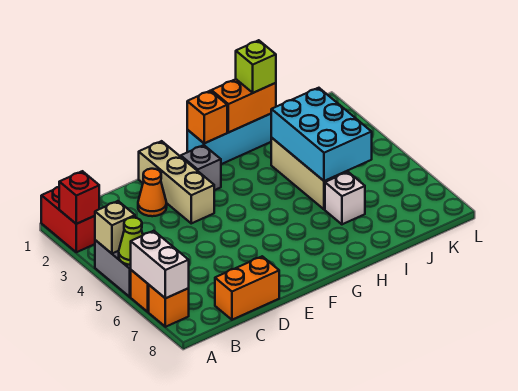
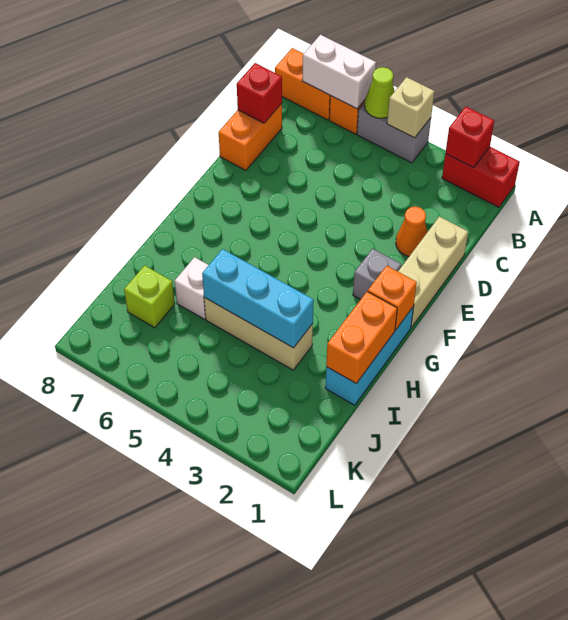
orange brick A7 level 1 -> orange brick A7:A8 level 1
none -> red brick C8 level 2
tan brick E1:E3 level 1 -> tan brick D1:F1 level 1
lime brick I1 level 3 -> lime brick J7 level 1
cyan brick I3:J5 level 2 -> cyan brick I3:I5 level 2

